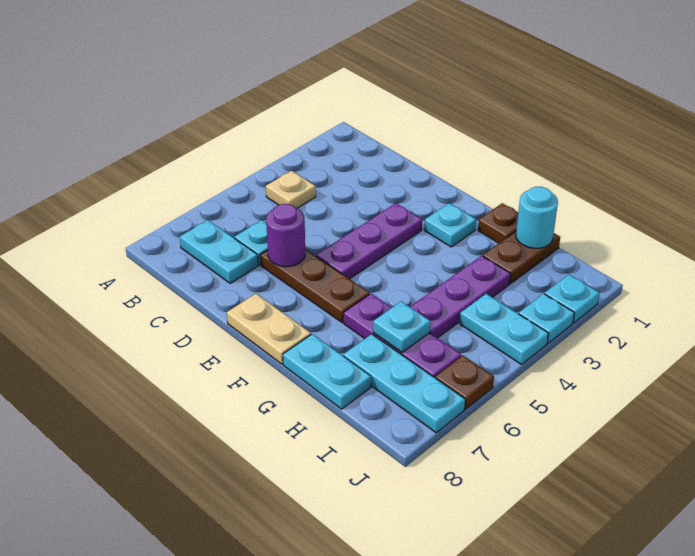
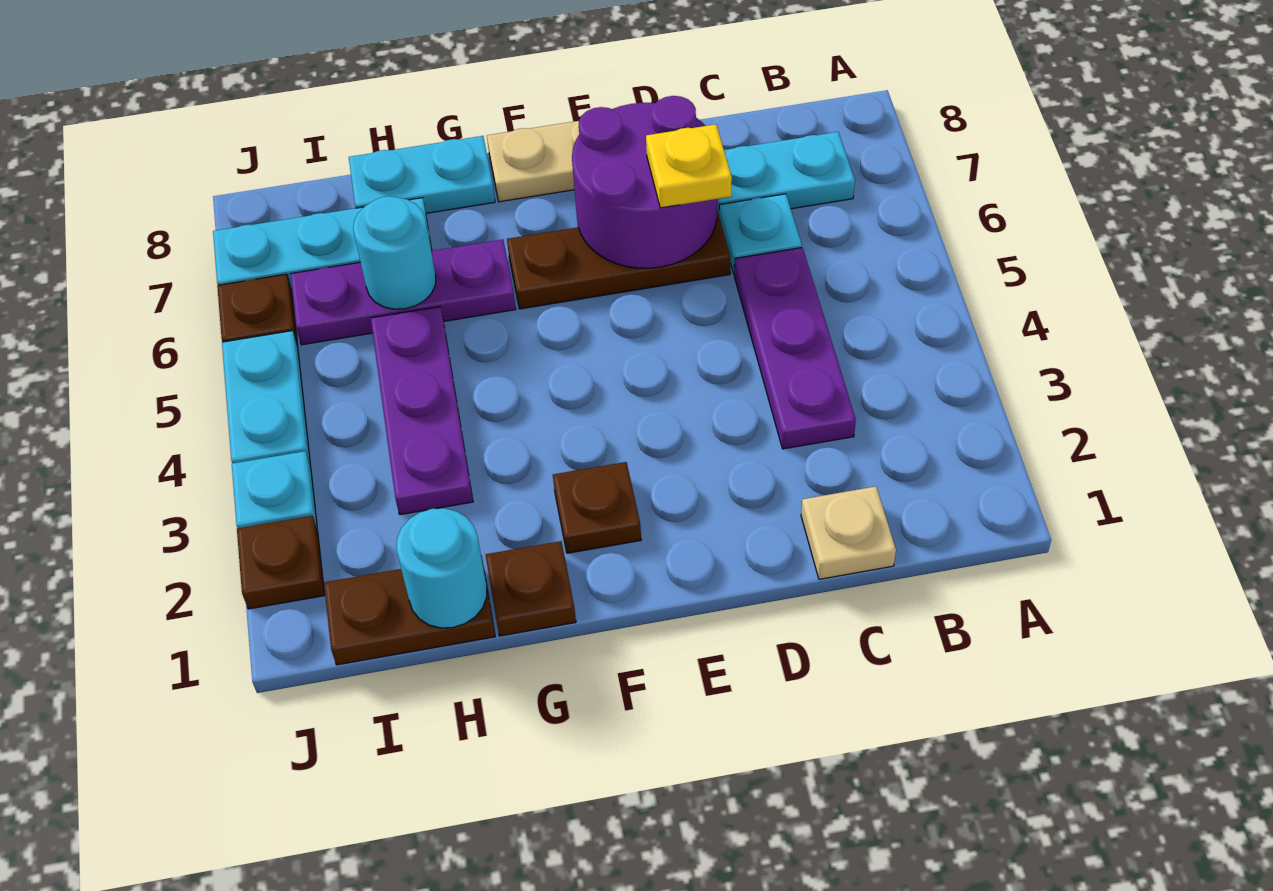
tan plate B4 level 1 -> tan plate C1 level 1
purple round brick D6 level 2 -> purple round brick D6:E7 level 2
none -> yellow plate D6 level 3
purple plate E3:E5 level 1 -> purple plate C3:C5 level 1
cyan plate F2 level 1 -> brown plate F2 level 1
brown plate H1:H2 level 1 -> brown plate H1:I1 level 1
cyan plate H6 level 2 -> cyan round brick H6 level 2
cyan plate I4:J4 level 1 -> cyan plate J4:J5 level 1
cyan plate J2 level 1 -> brown plate J2 level 1

